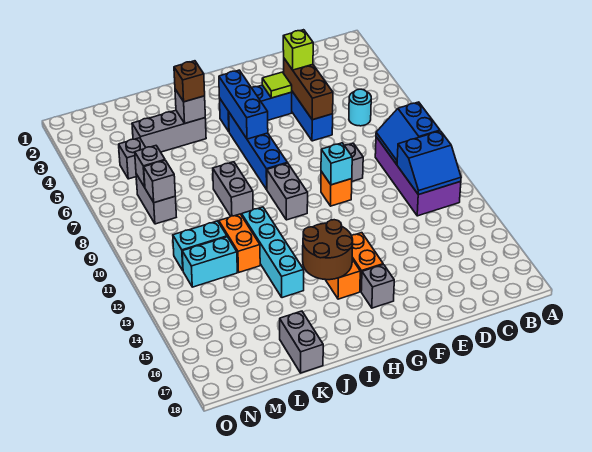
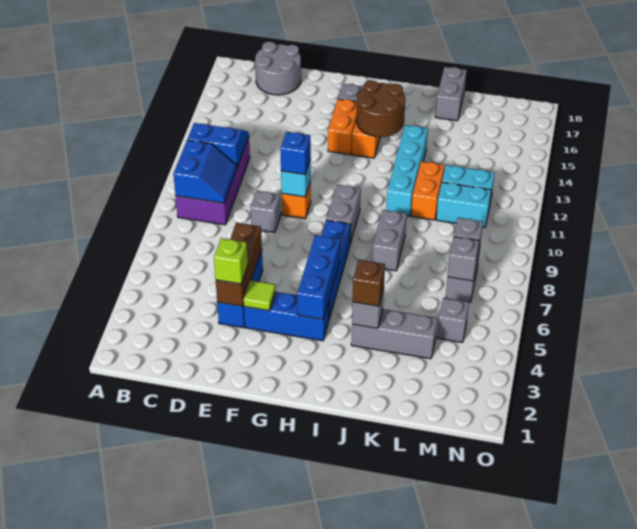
cyan round brick C6 level 1 -> none
none -> grey round brick C17:D18 level 1
none -> blue brick F10 level 3

